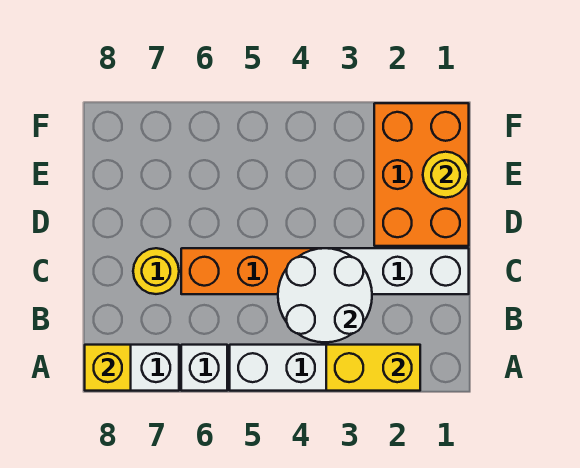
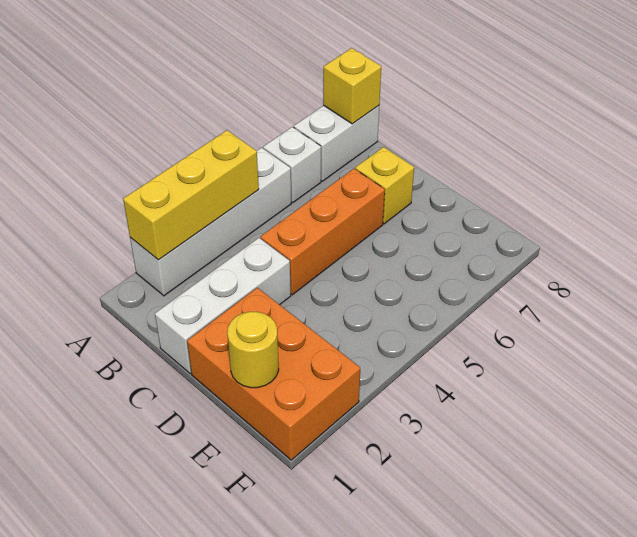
yellow brick A2:A3 level 2 -> yellow brick A2:A4 level 2
white round brick B3:C4 level 2 -> none
yellow round brick C7 level 1 -> yellow brick C7 level 1

